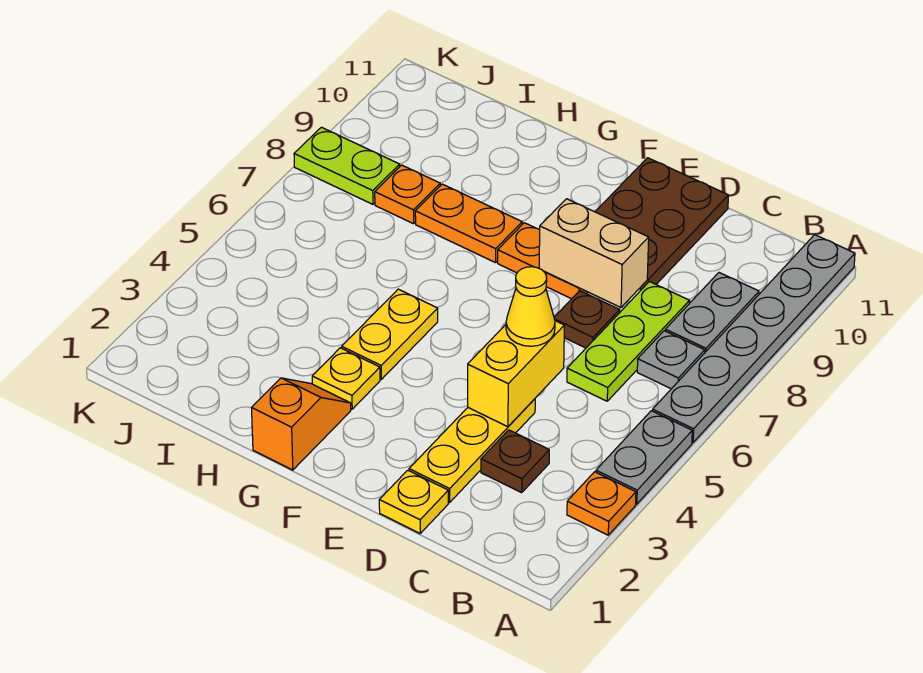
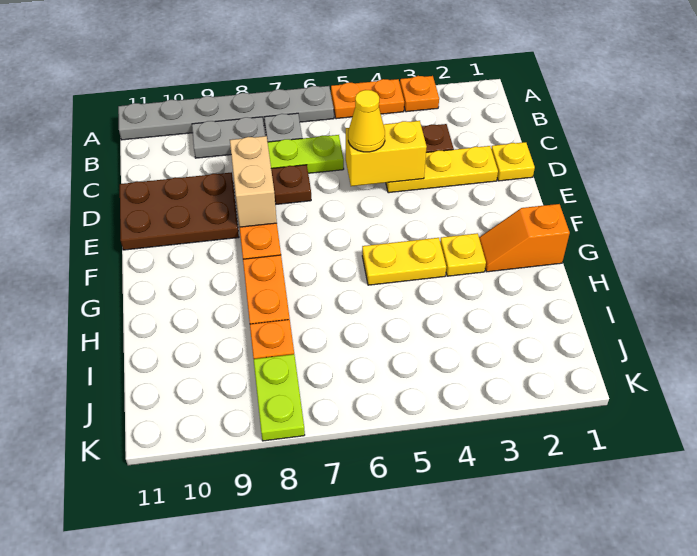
grey plate A4:A5 level 1 -> orange plate A4:A5 level 1

